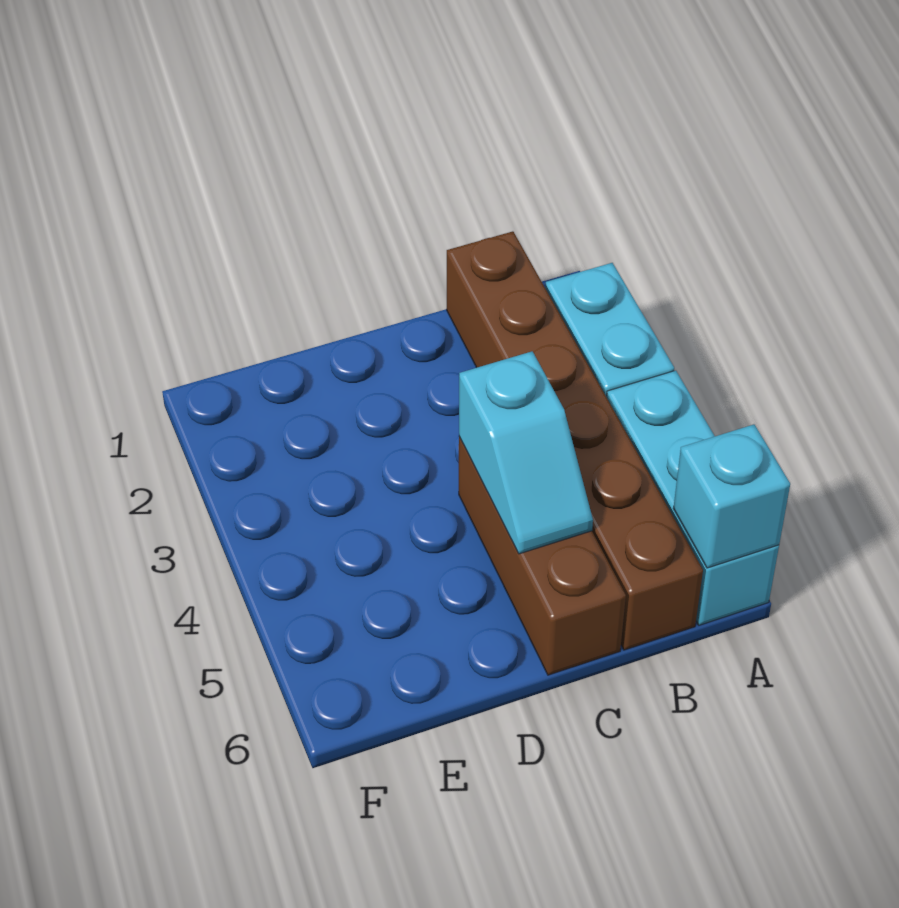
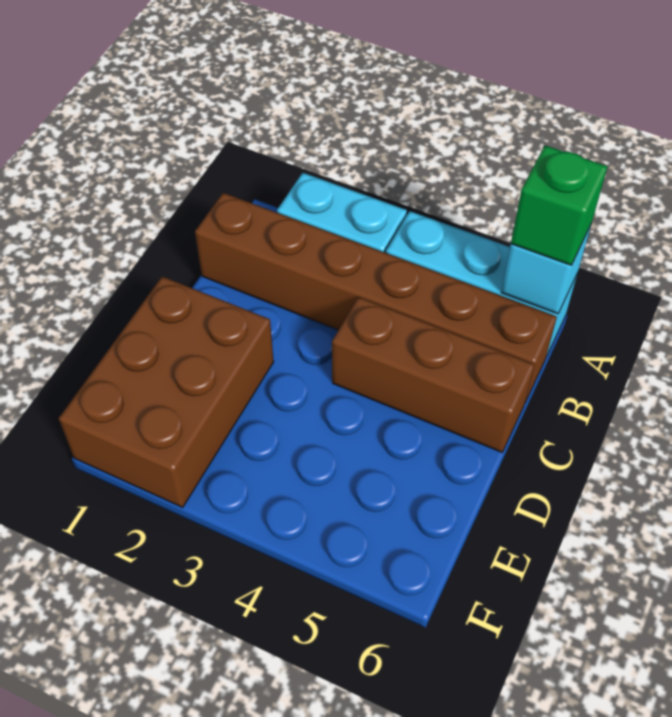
none -> green brick A6 level 3
cyan slope C4:C5 level 2 top 4 -> none
none -> brown brick D1:F2 level 1

